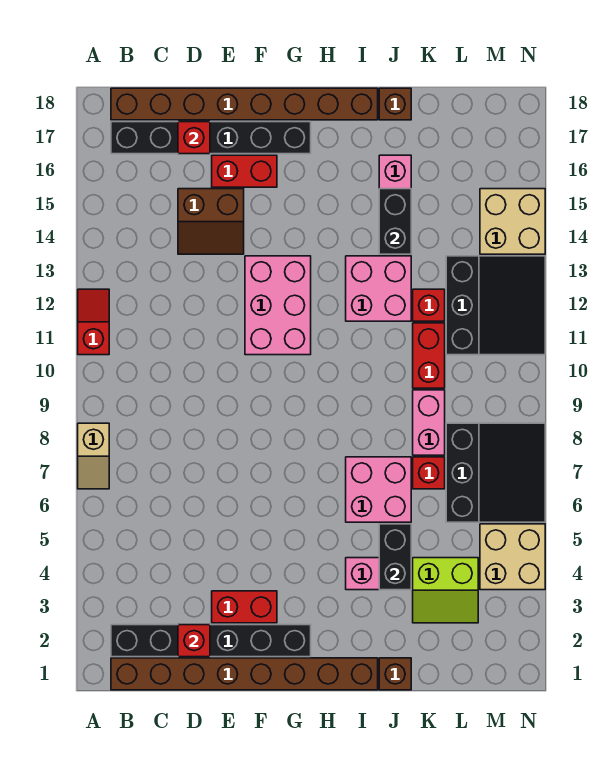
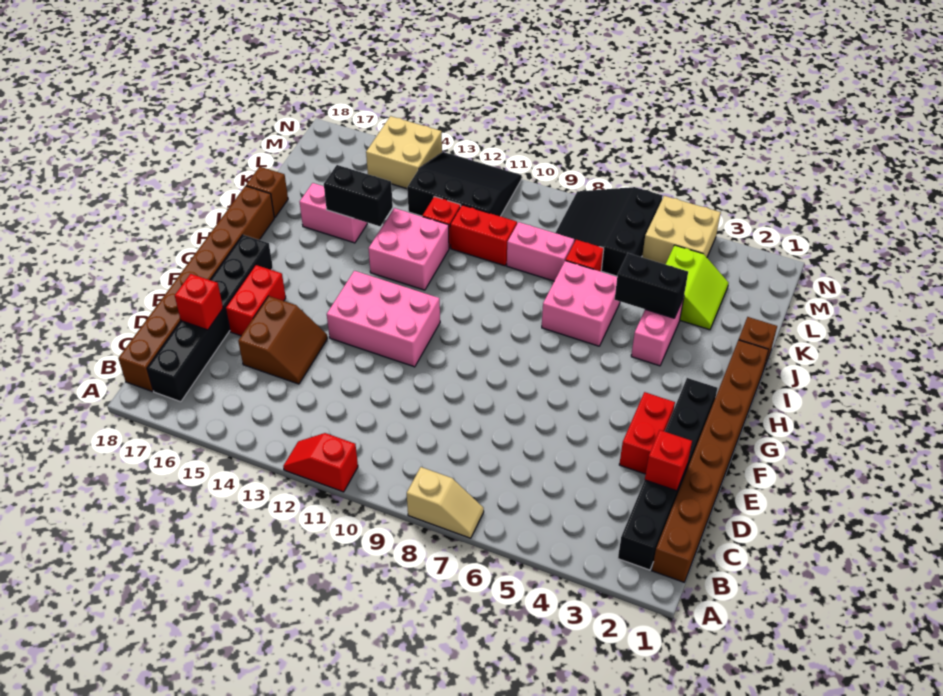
black slope L6:N8 level 1 top L -> black slope L6:N8 level 1 top 6

